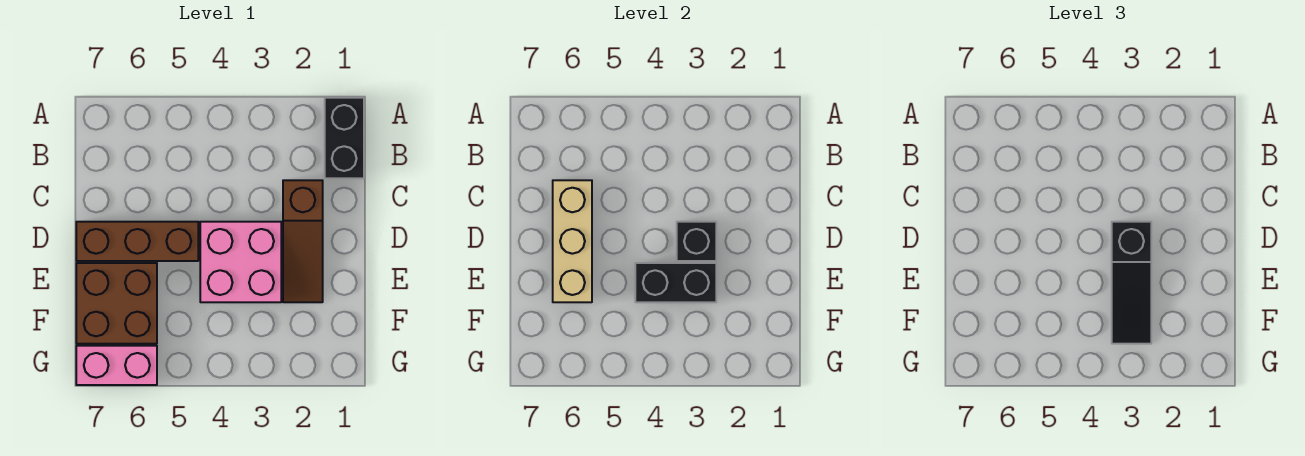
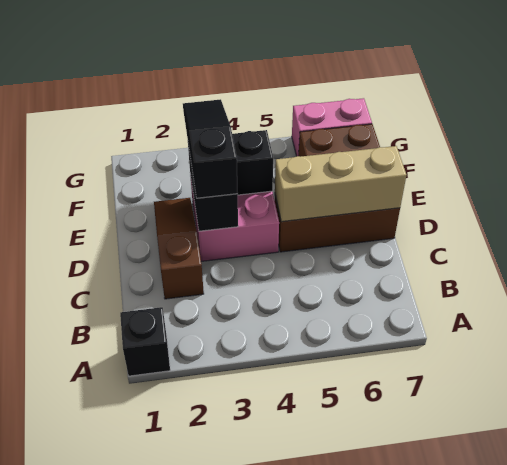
black brick A1:B1 level 1 -> black brick A1 level 1
tan brick C6:E6 level 2 -> tan brick D5:D7 level 2

